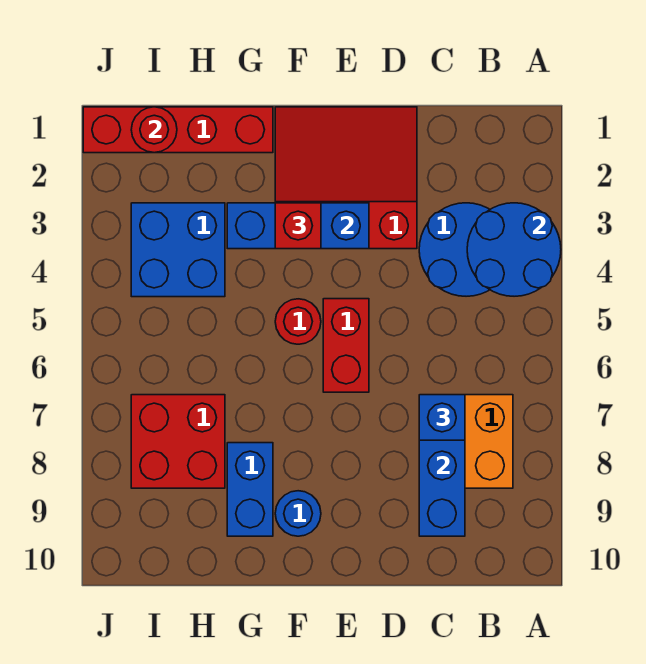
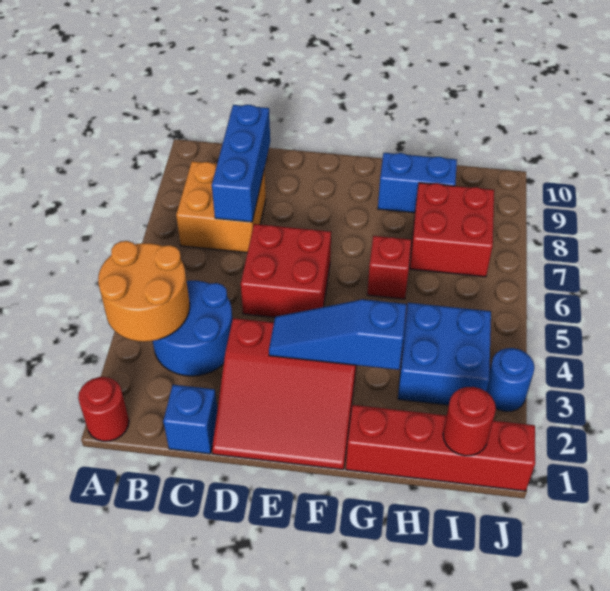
blue round brick A3:B4 level 2 -> orange round brick A3:B4 level 2
blue brick C7 level 3 -> blue brick C1 level 1
blue brick E3:G3 level 2 -> blue slope E3:G3 level 2 top G
red brick E5:E6 level 1 -> red brick D5:E6 level 1
red brick F3 level 3 -> red brick G6 level 1
red round brick F5 level 1 -> red round brick A1 level 1
blue round brick F9 level 1 -> blue round brick J3 level 1
blue brick G8:G9 level 1 -> blue brick G9:H9 level 1

